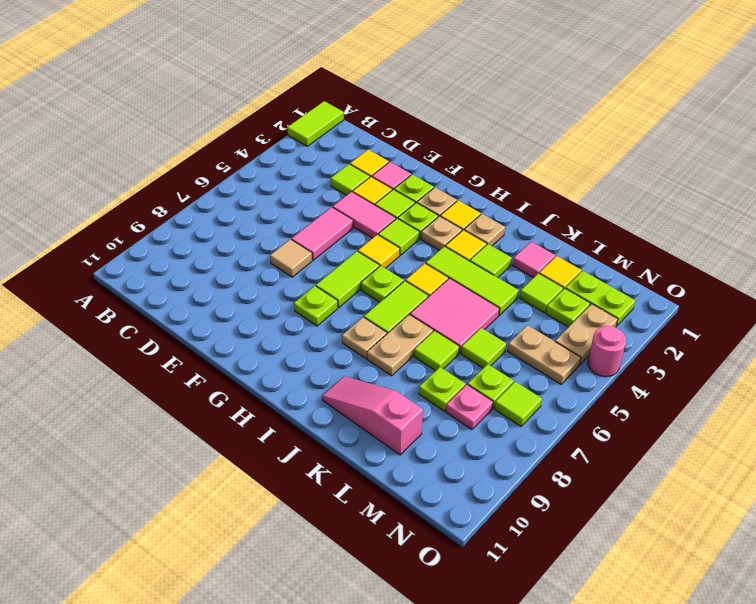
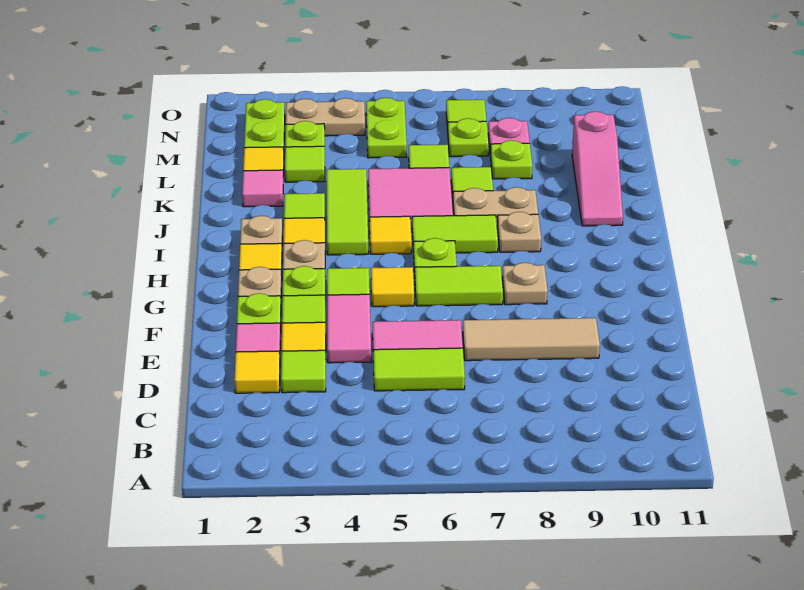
lime tile A1:A2 level 1 -> lime tile D5:D6 level 1
tan tile E7 level 1 -> tan tile E7:E9 level 1
lime plate G8 level 1 -> tan plate G8 level 1
tan plate M5:N5 level 1 -> lime plate M5:N5 level 1
pink round brick O4 level 1 -> none

